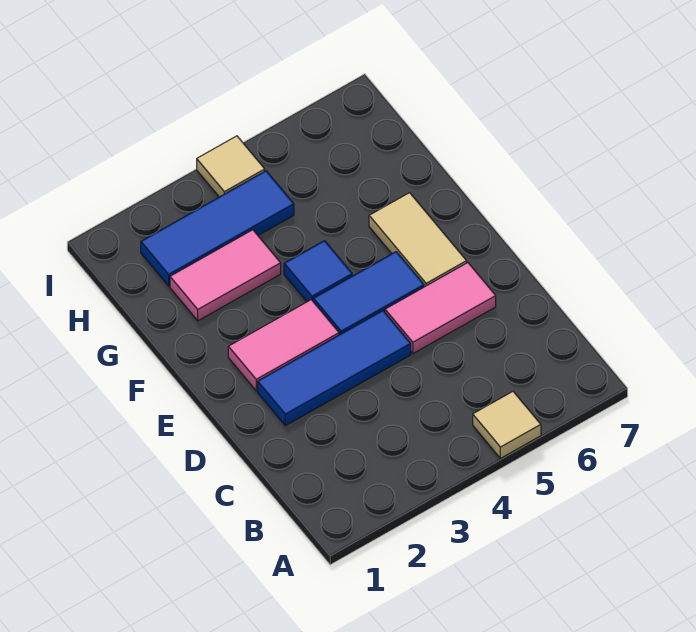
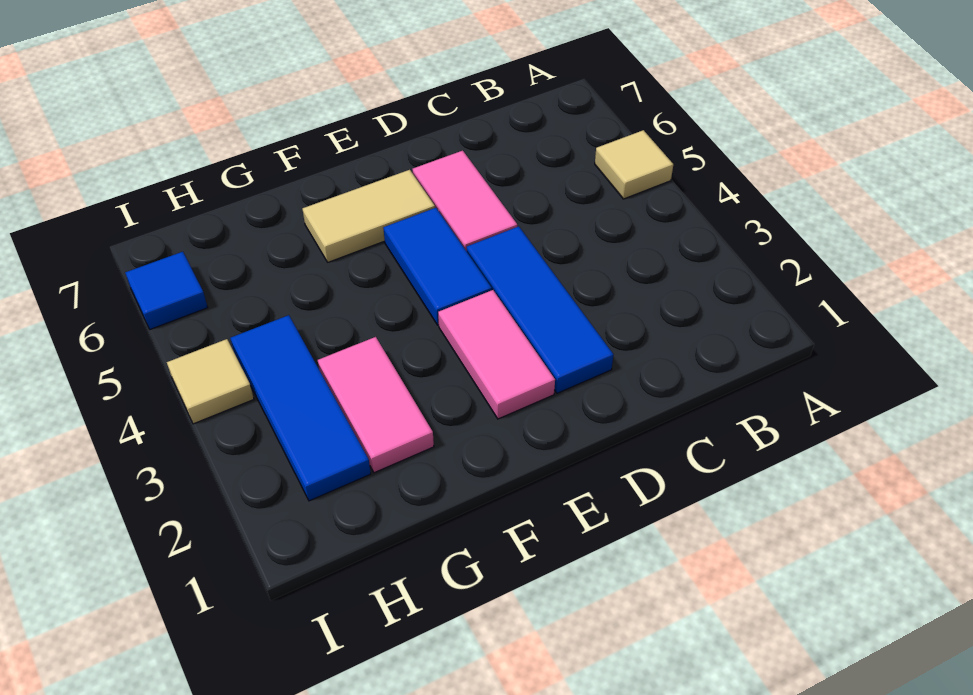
blue tile F4 level 1 -> blue tile I6 level 1

